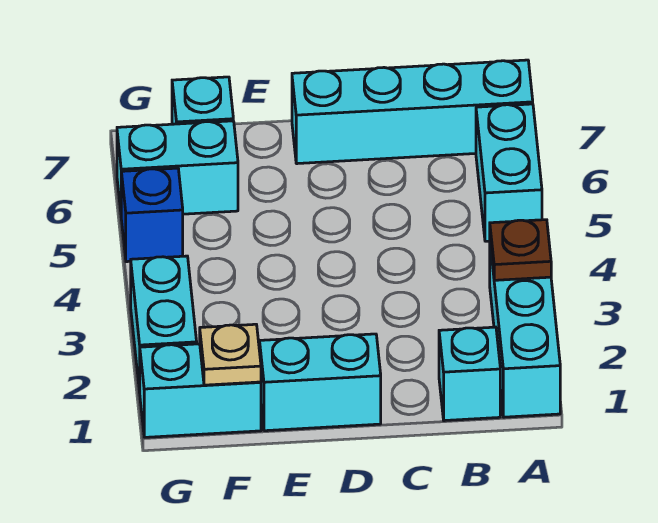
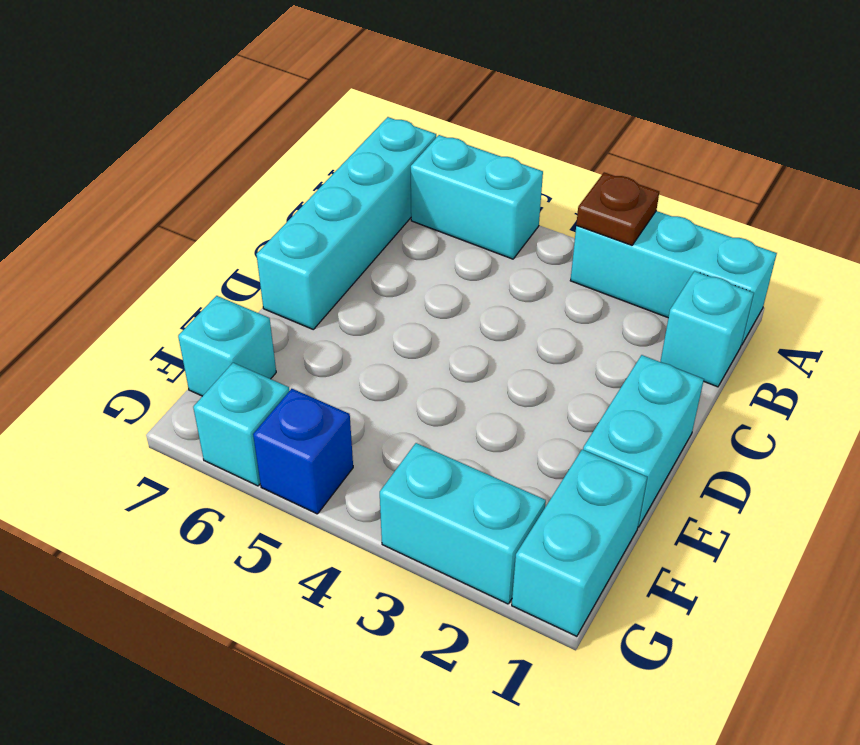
tan plate F1 level 2 -> none
cyan brick F6:G6 level 1 -> cyan brick G6 level 1

